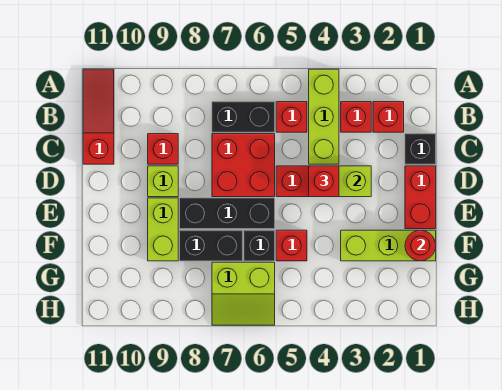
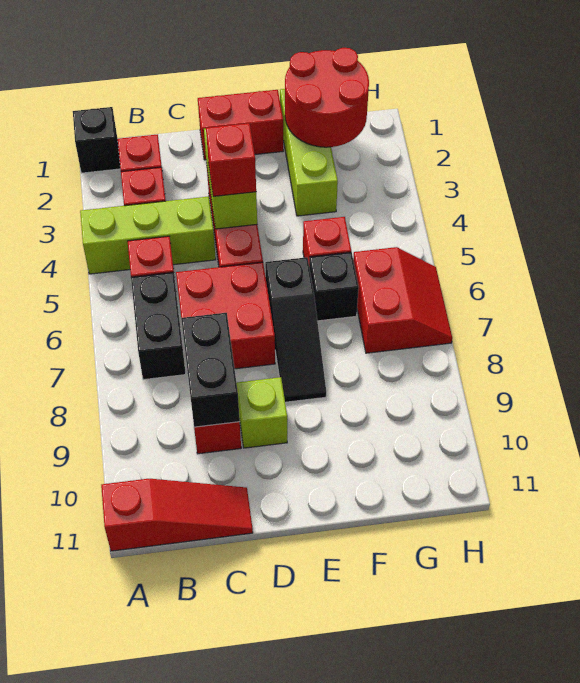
red slope A11:C11 level 1 top C -> red slope A11:C11 level 1 top A
black brick C1 level 1 -> black brick A1 level 1
black brick E6:E8 level 1 -> black slope E6:E8 level 1 top 6
lime brick E9:F9 level 1 -> none
red round brick F1 level 2 -> red round brick F1:G2 level 2
black brick F7:F8 level 1 -> black brick C8:C9 level 2
lime slope G6:H7 level 1 top G -> red slope G6:H7 level 1 top G

